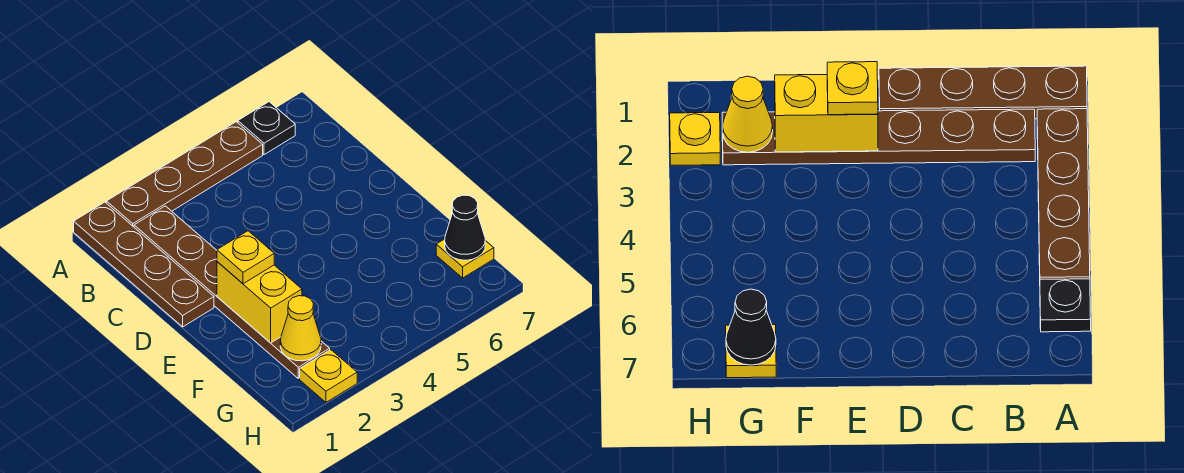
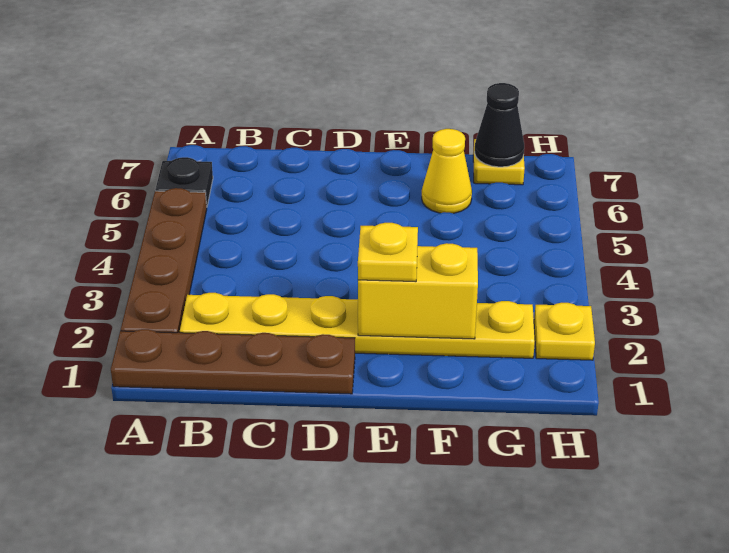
brown plate B2:G2 level 1 -> yellow plate B2:G2 level 1
yellow cone G2 level 2 -> yellow cone F6 level 1

